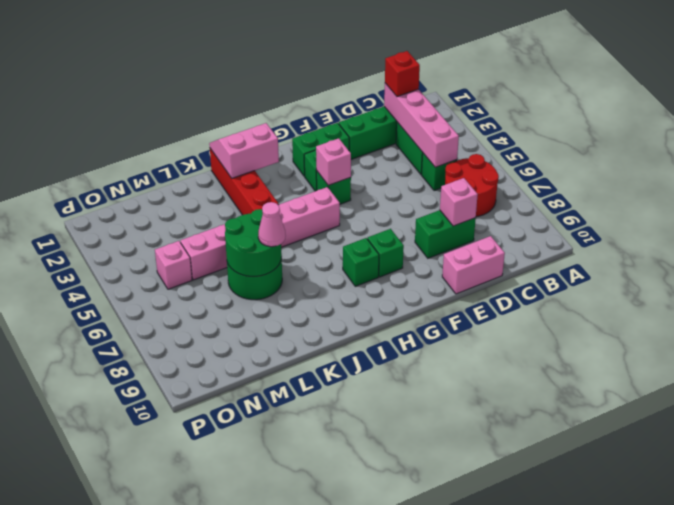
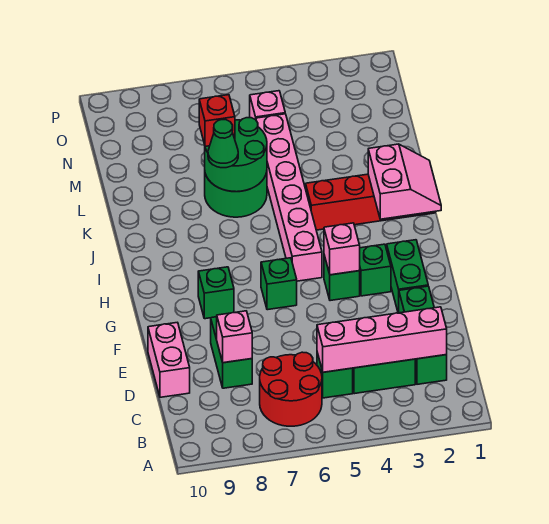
red brick C2 level 3 -> red brick L7 level 3
green brick H8 level 1 -> green brick G6 level 1
pink cone K7 level 3 -> green cone K7 level 3

